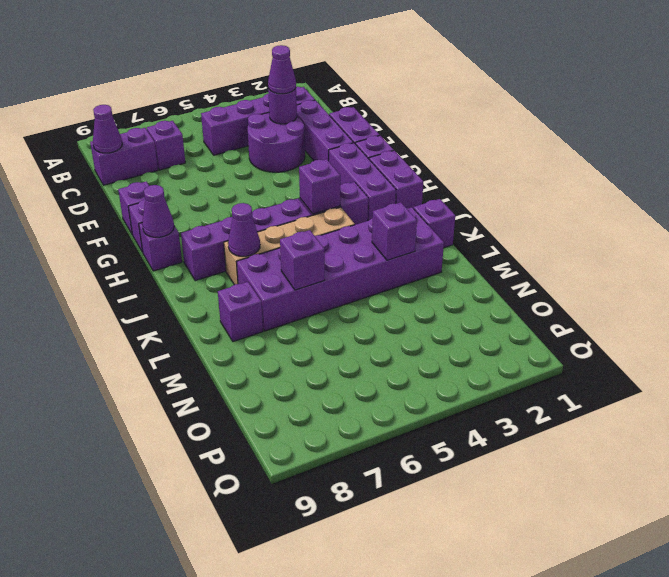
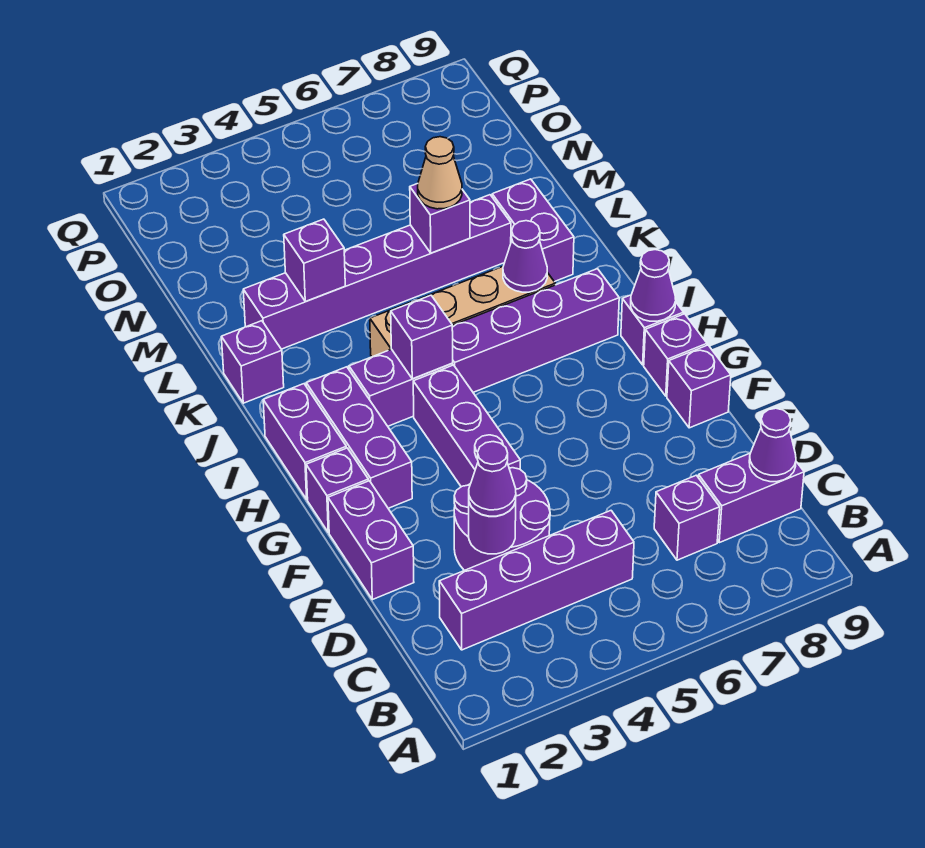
purple brick D2:F2 level 1 -> purple brick F4:H4 level 1
purple brick K2:L7 level 1 -> purple brick L2:L7 level 1
none -> tan cone L6 level 3
purple brick L8 level 1 -> purple brick K8:L8 level 1

